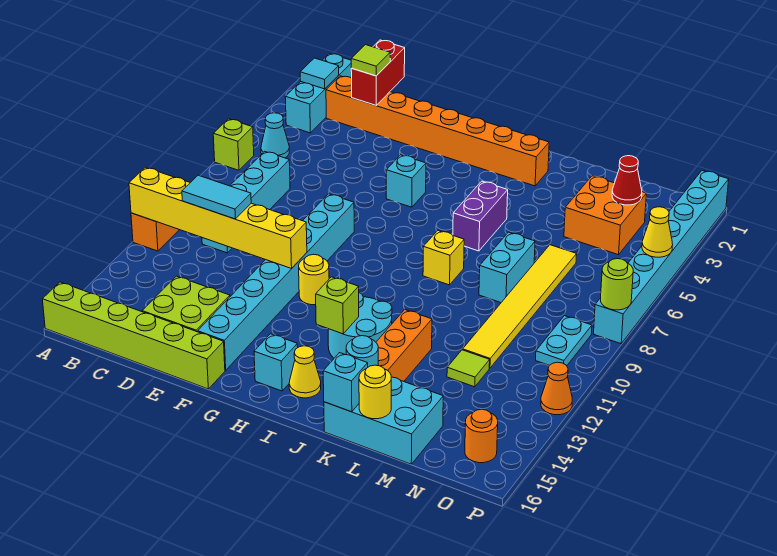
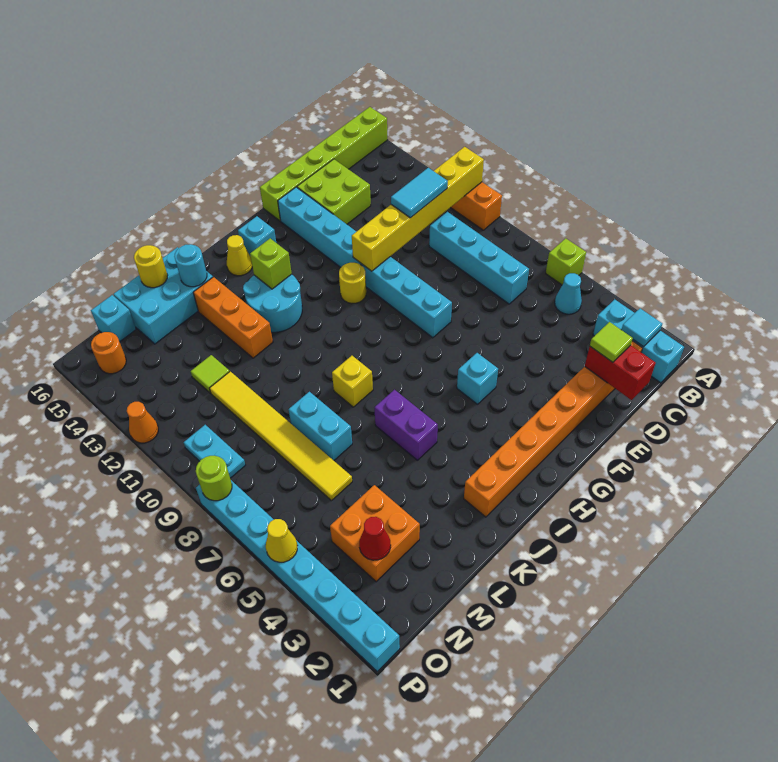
cyan brick K16 level 2 -> cyan brick N16 level 1

